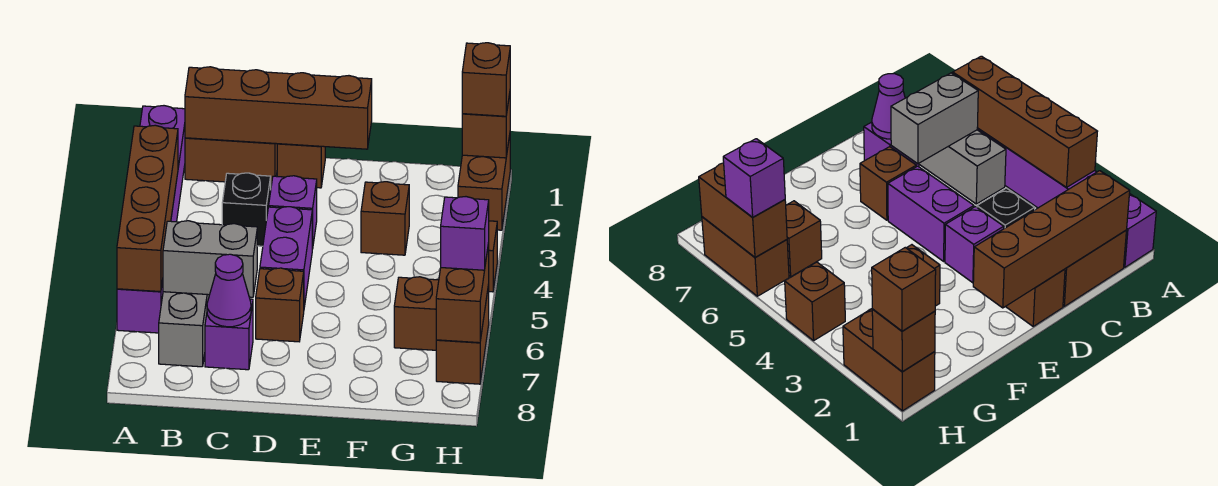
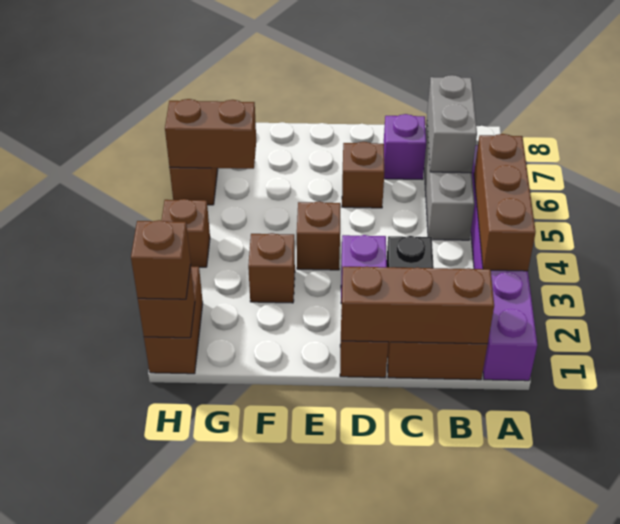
brown brick A3:A6 level 2 -> brown brick A3:A5 level 2
brown brick B1:E1 level 2 -> brown brick B1:D1 level 2
grey brick B6:C6 level 2 -> grey brick B6:B7 level 2
purple cone C7 level 2 -> none
purple brick D4:D5 level 1 -> none
brown brick G6 level 1 -> brown brick E4 level 1
brown brick H6:H7 level 2 -> brown brick G6:H6 level 2
purple brick H6 level 3 -> none

